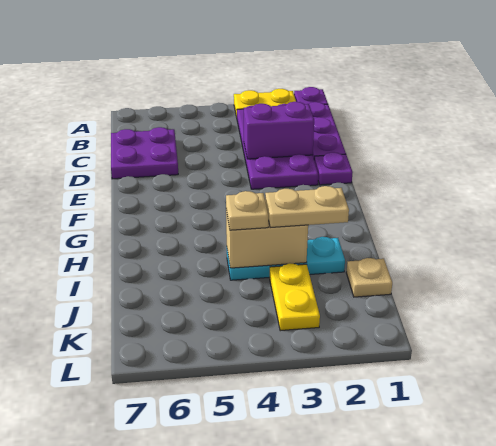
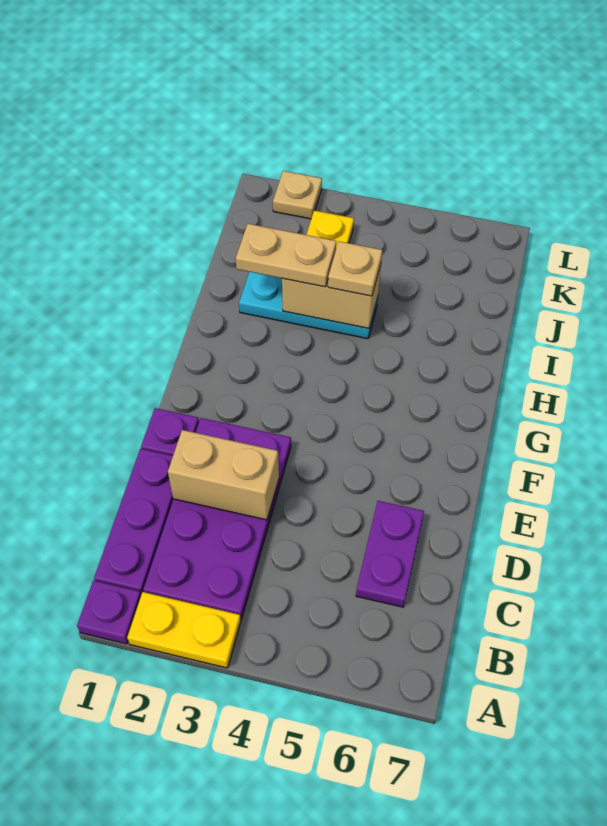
purple plate C6:D7 level 1 -> purple plate C6:D6 level 1
purple brick D2:D3 level 2 -> tan brick D2:D3 level 2
tan plate J1 level 1 -> tan plate L2 level 1

